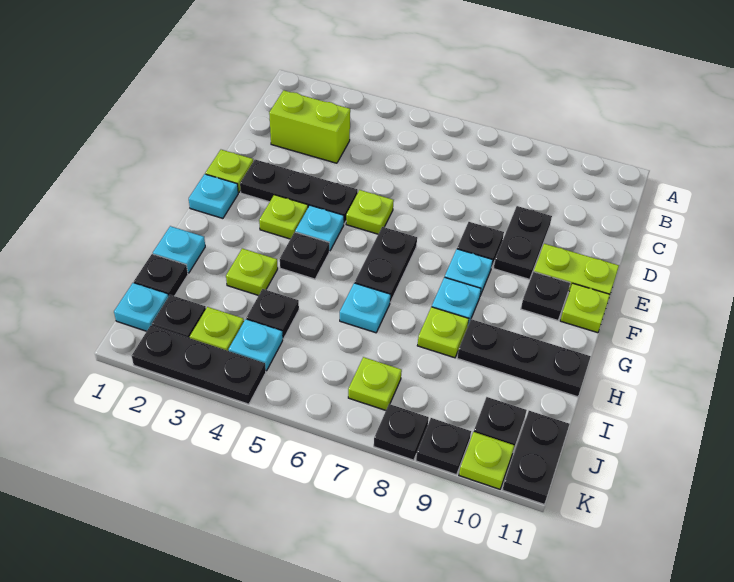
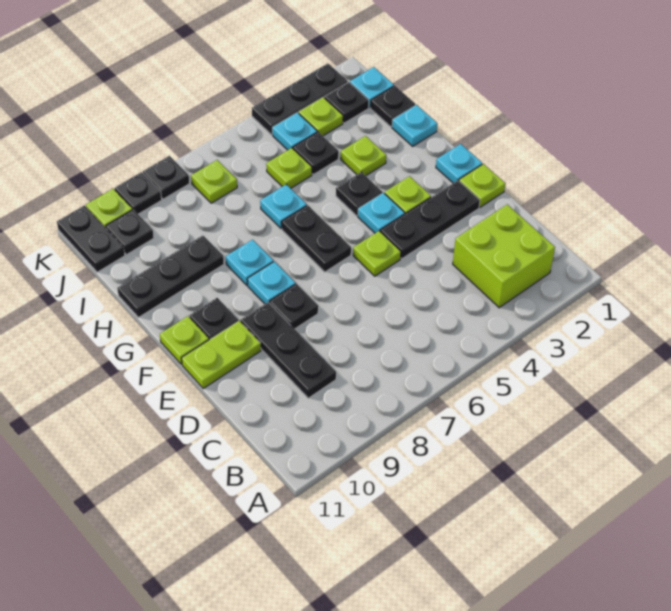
lime brick C2:C3 level 1 -> lime brick B2:C3 level 1
black plate D9:E9 level 1 -> black plate C9:E9 level 1
lime plate H8 level 1 -> lime plate I5 level 1

